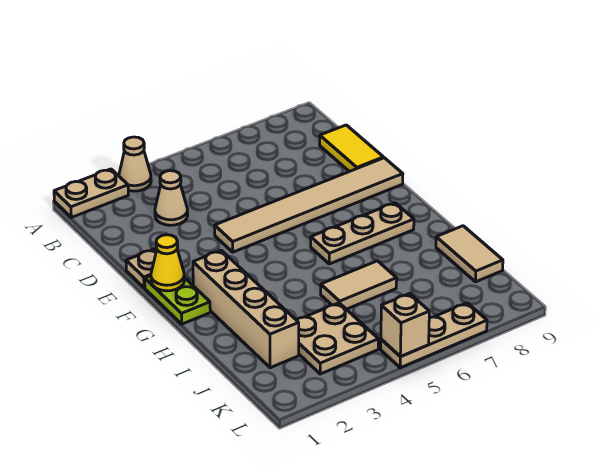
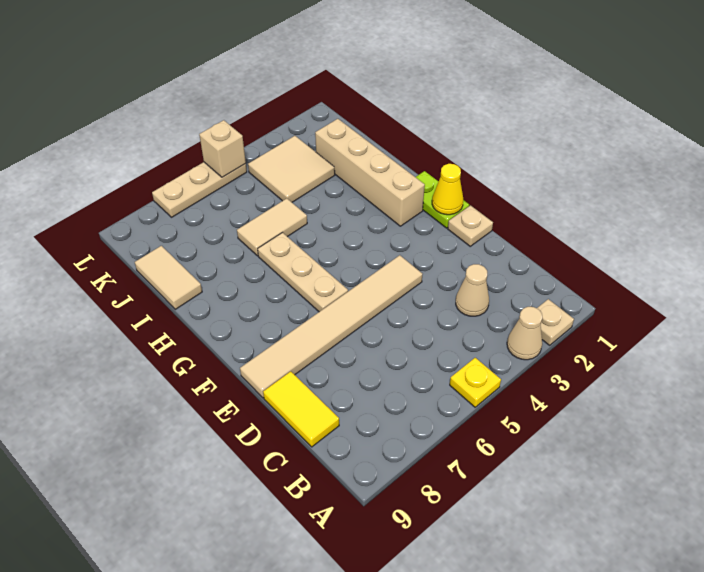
tan plate A1:A2 level 1 -> tan plate A2 level 1
none -> yellow plate A5 level 1
tan plate G6:G8 level 1 -> tan plate F6:H6 level 1
tan plate J3:K4 level 1 -> tan tile J3:K4 level 1

